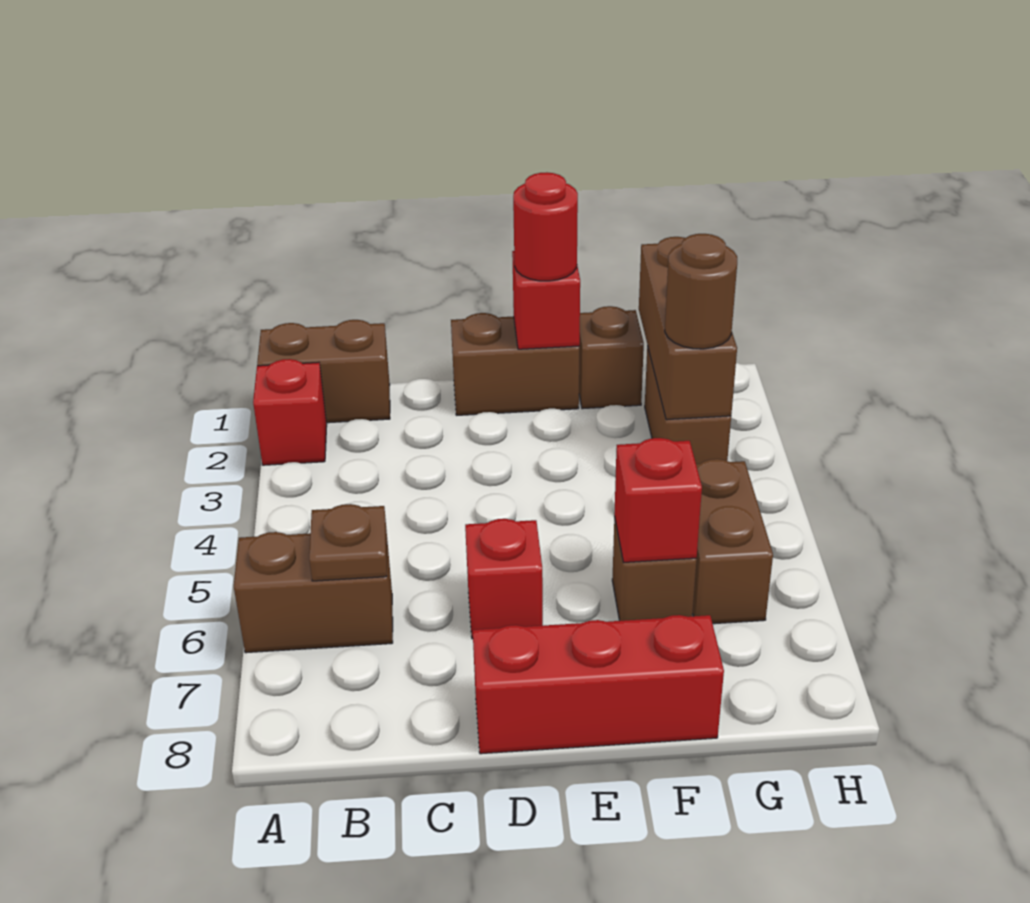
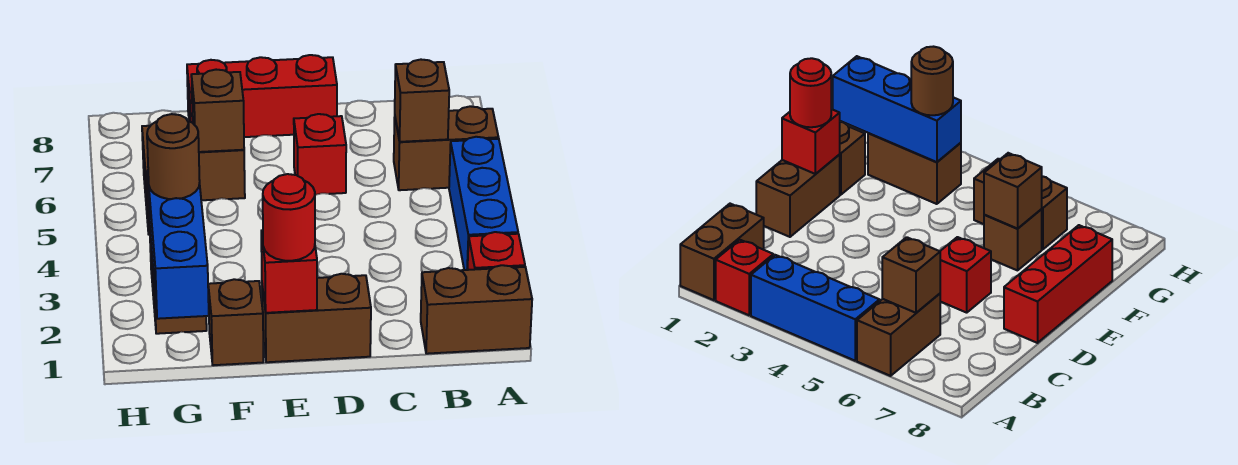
none -> blue brick A3:A5 level 1
brown plate B6 level 2 -> brown brick B6 level 2
red brick F6 level 2 -> brown brick F6 level 2
brown brick G1:G3 level 2 -> blue brick G1:G3 level 2

